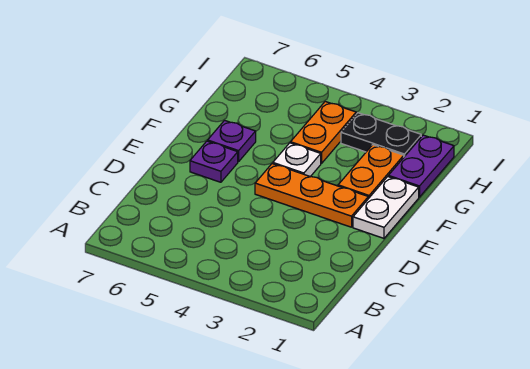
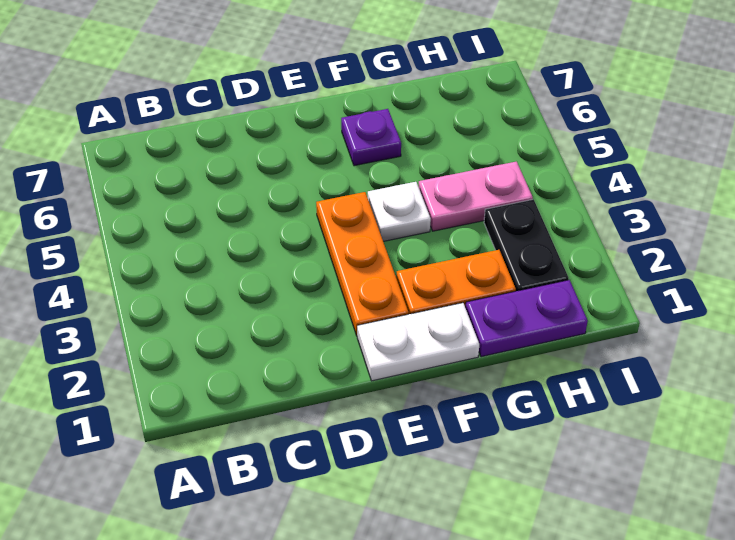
purple plate E6 level 1 -> none
orange plate G4:H4 level 1 -> pink plate G4:H4 level 1

